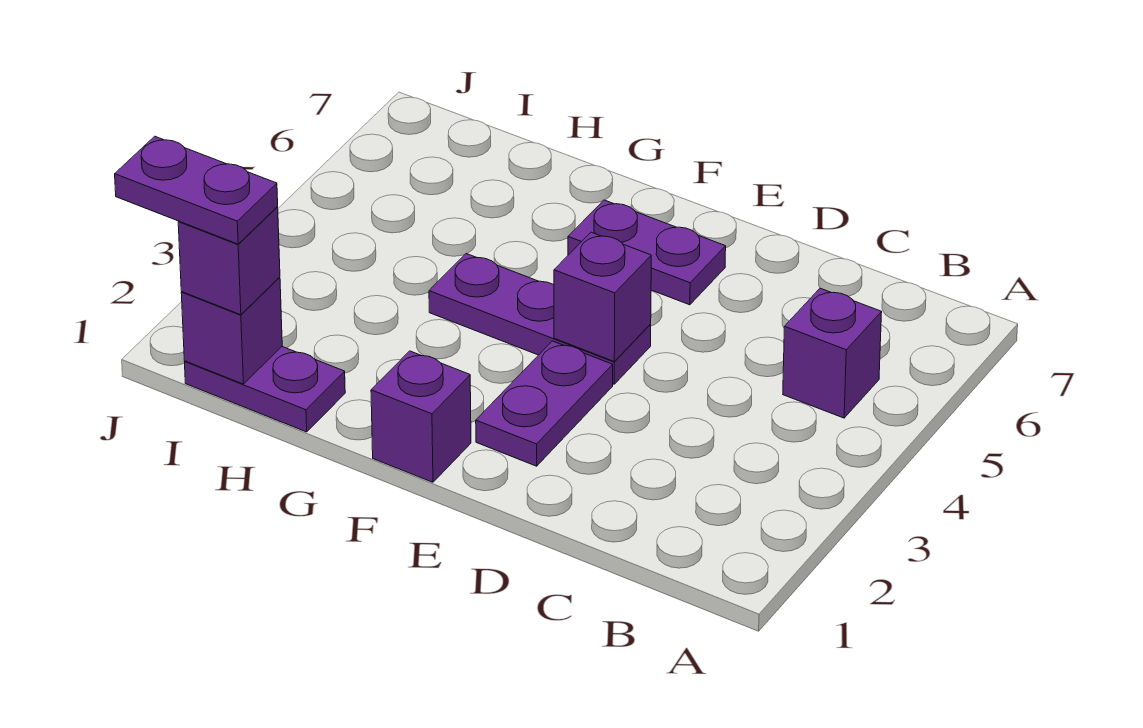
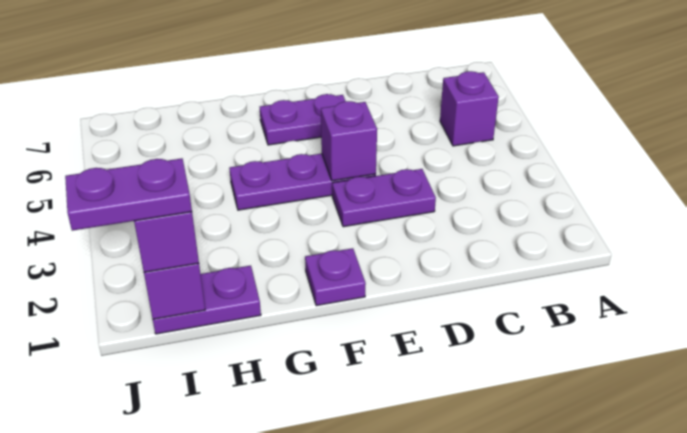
purple plate E2:E3 level 1 -> purple plate D3:E3 level 1
purple brick F1 level 1 -> purple plate F1 level 1

